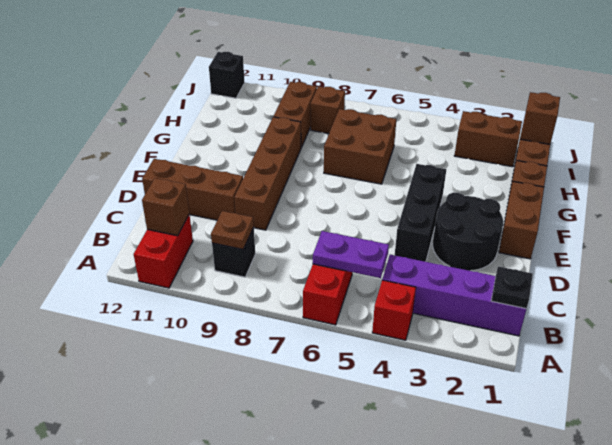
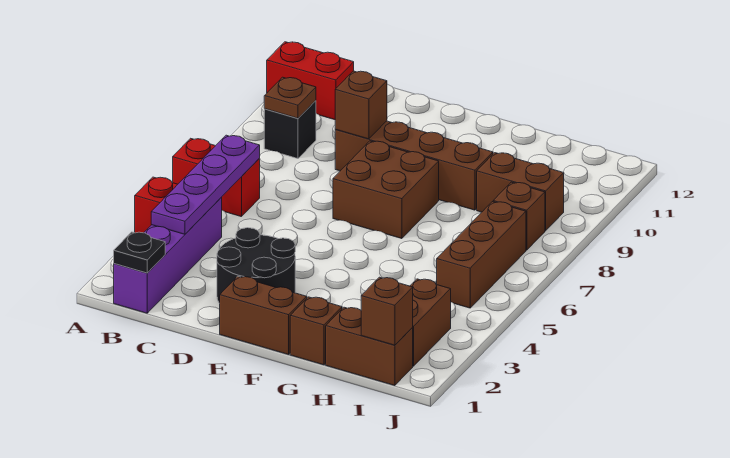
purple plate B5:B6 level 2 -> purple plate B3:B6 level 2
brown brick B11 level 2 -> brown brick D9 level 2
black brick D4:F4 level 1 -> none
brown brick D10:D12 level 1 -> brown brick I5:I7 level 1
brown brick G6:H7 level 1 -> brown brick E7:F8 level 1
black brick J12 level 1 -> none

